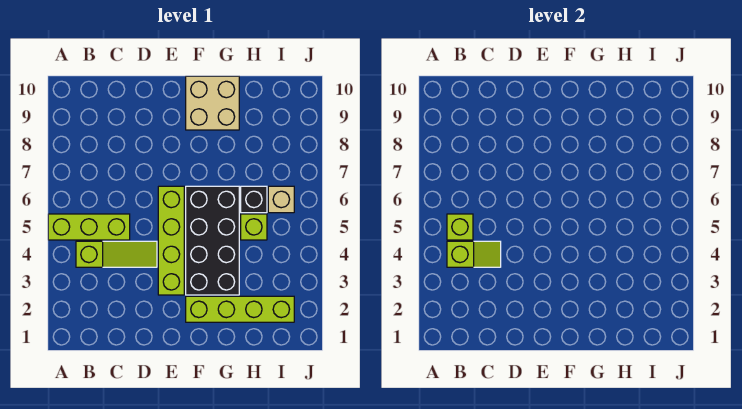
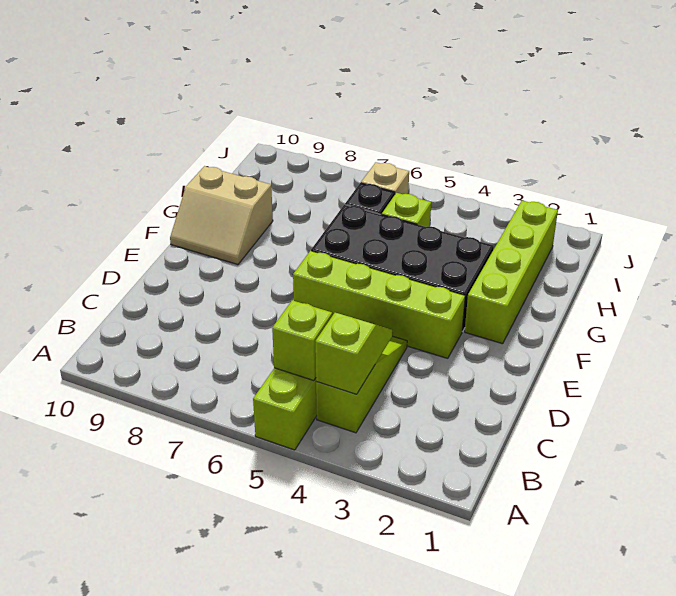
tan brick F9:G10 level 1 -> tan slope F9:G10 level 1 top G

